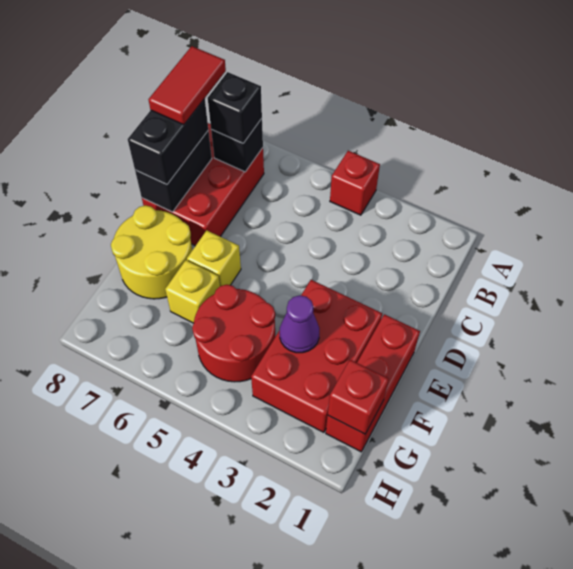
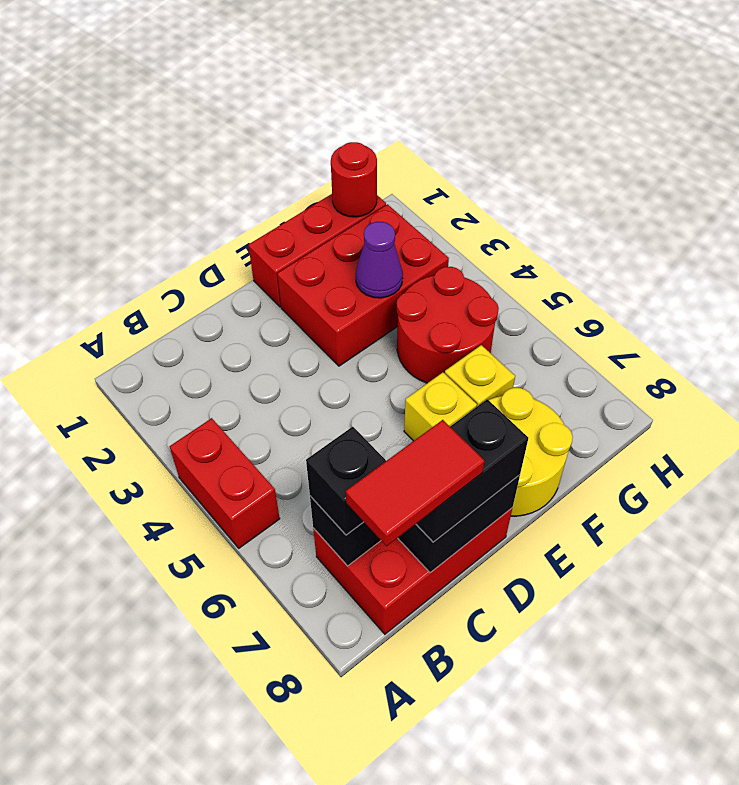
red brick A4 level 1 -> red brick A4:A5 level 1
red brick G1 level 2 -> red round brick G1 level 2

